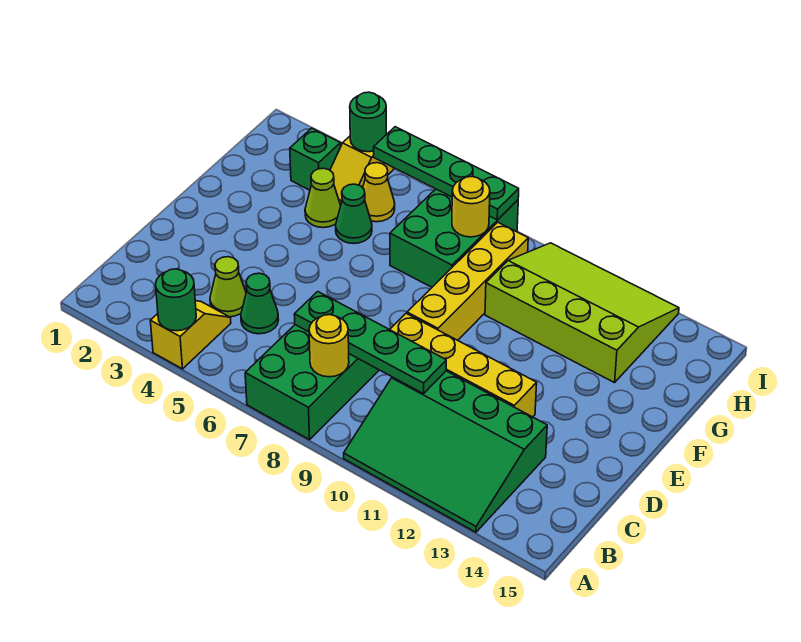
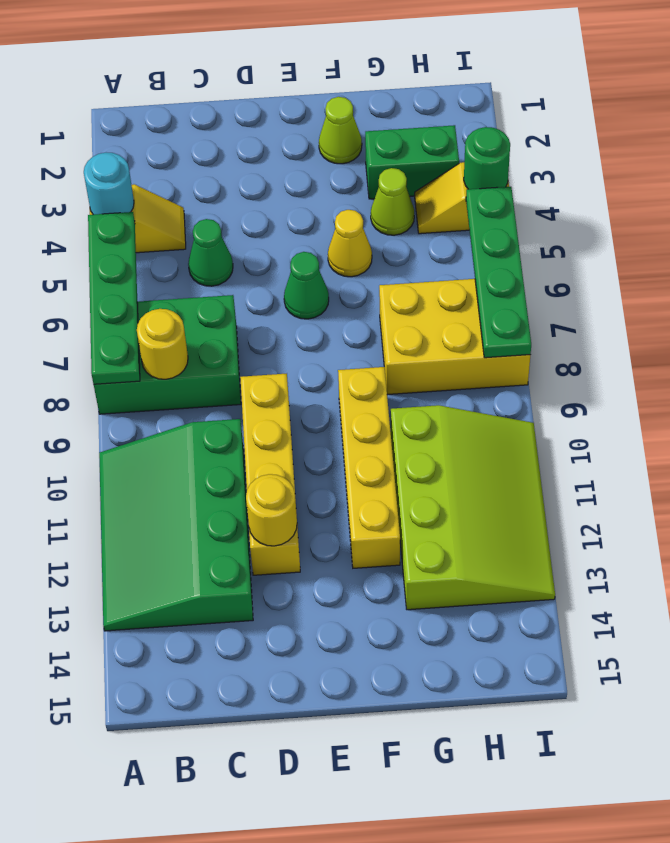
green round brick A4 level 2 -> cyan round brick A4 level 2
lime cone C4 level 1 -> lime cone F2 level 1
green plate C7:C10 level 2 -> green plate A5:A8 level 2
yellow brick E9:H9 level 1 -> yellow brick F9:F12 level 1
green cone G5 level 1 -> green cone E6 level 1
green brick G7:I8 level 1 -> yellow brick G7:I8 level 1
green brick H3 level 1 -> green brick G3:H3 level 1
yellow cone H5 level 1 -> yellow cone F5 level 1
yellow round brick H8 level 2 -> yellow round brick D12 level 2

